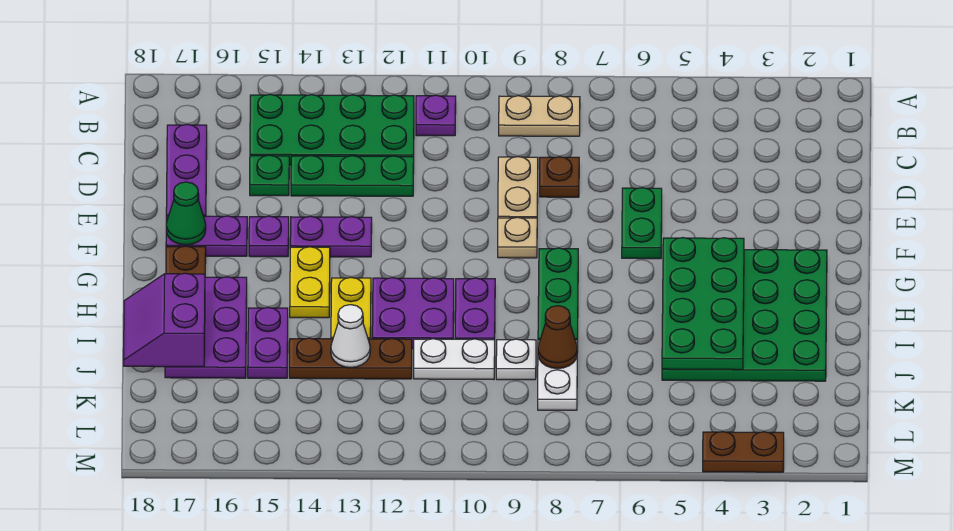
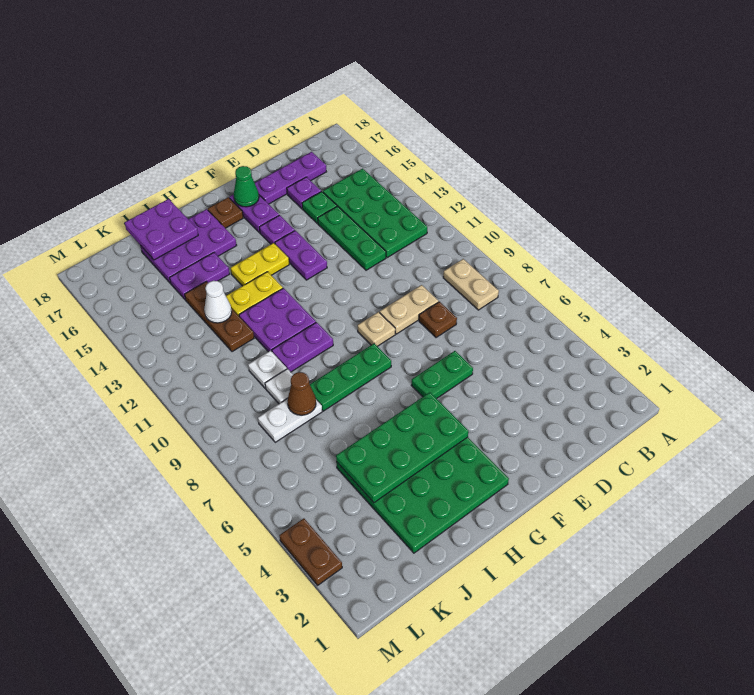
purple plate B11 level 1 -> purple plate D16 level 1
purple slope I17:J18 level 2 top 17 -> purple plate I17:J18 level 2
white plate J10:J11 level 1 -> white plate J10 level 1

